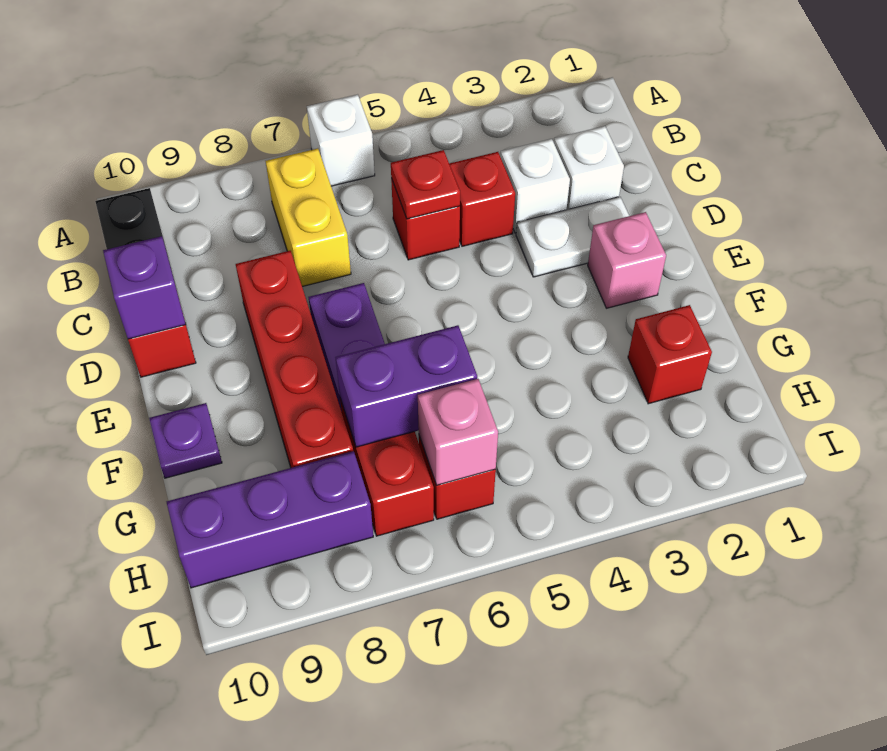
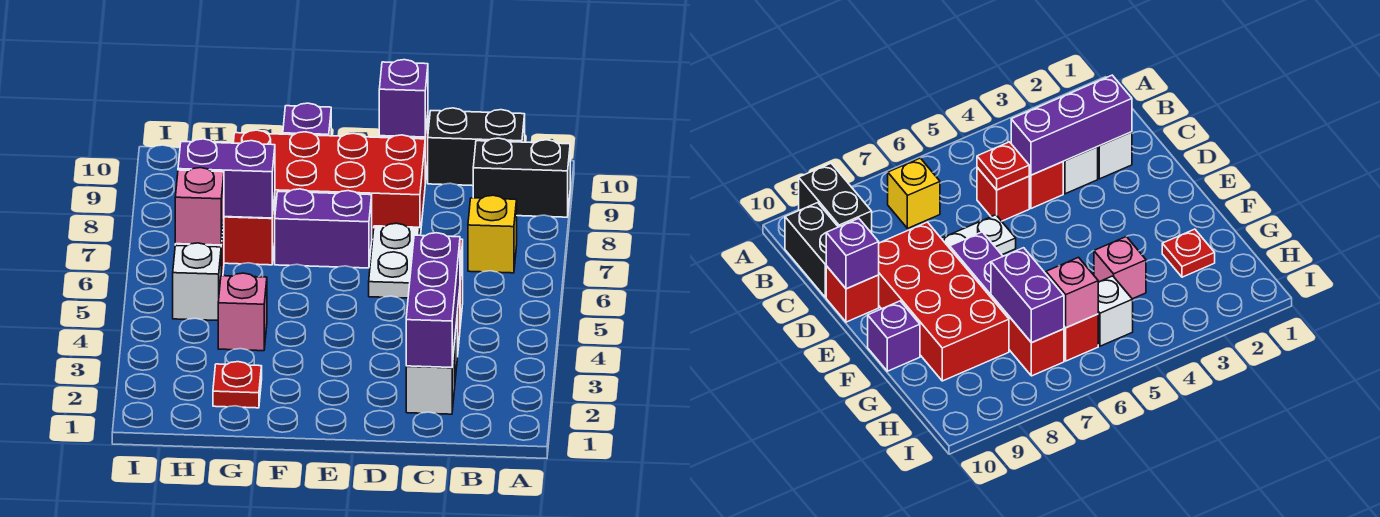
white brick A6 level 1 -> white brick H5 level 1
none -> black brick A9:B9 level 1
yellow brick B7:C7 level 1 -> yellow brick B7 level 1
white plate D2:D3 level 1 -> white plate D6:D7 level 1
red brick D8:G8 level 1 -> red brick D8:G9 level 1
pink brick E2 level 1 -> pink brick G4 level 1
purple plate F10 level 1 -> purple brick F10 level 1
red brick G2 level 1 -> red plate G2 level 1
purple brick G6:G7 level 2 -> purple brick G7:H7 level 2
purple brick H8:H10 level 1 -> purple brick C2:C4 level 2

